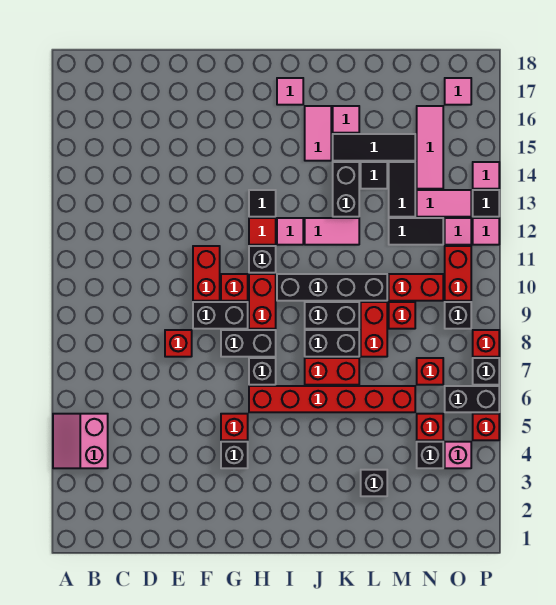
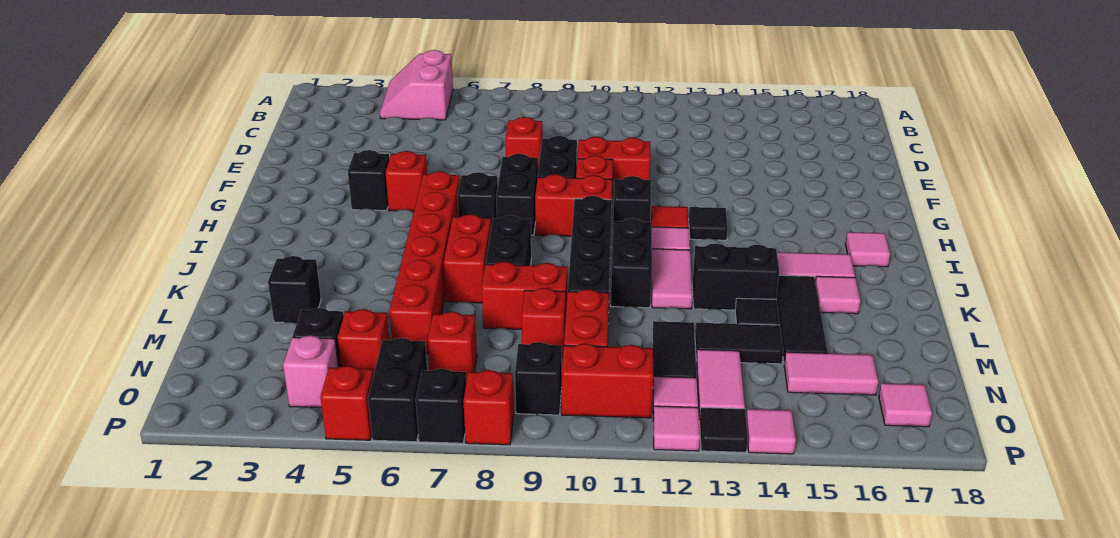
pink slope A4:B5 level 1 top B -> pink slope A4:B5 level 1 top 5
black brick J9:K9 level 1 -> black brick J11:K11 level 1
pink tile N14:N16 level 1 -> pink tile N15:N16 level 1

